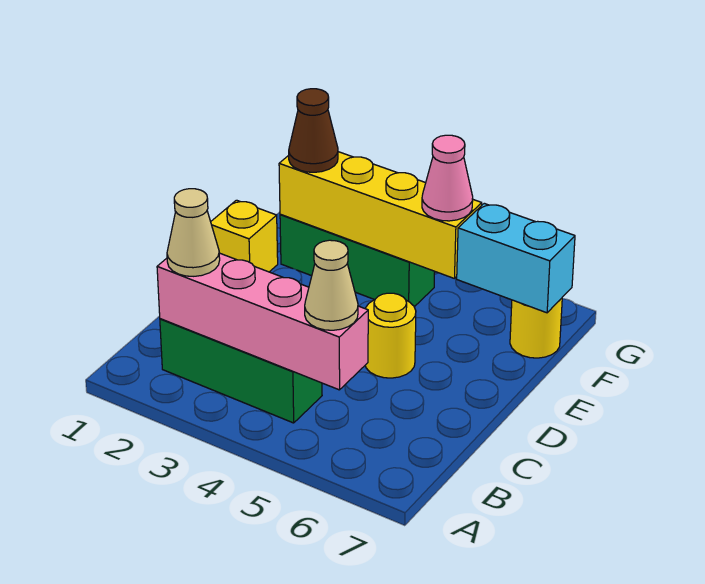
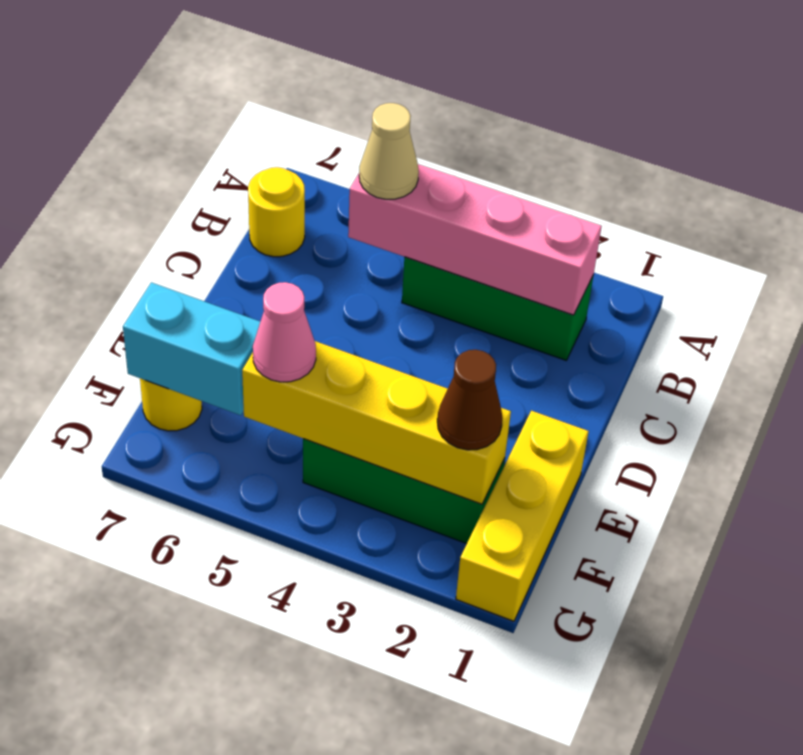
tan cone B2 level 3 -> none
yellow round brick D5 level 1 -> yellow round brick B7 level 1
yellow brick E1 level 1 -> yellow brick E1:G1 level 1

